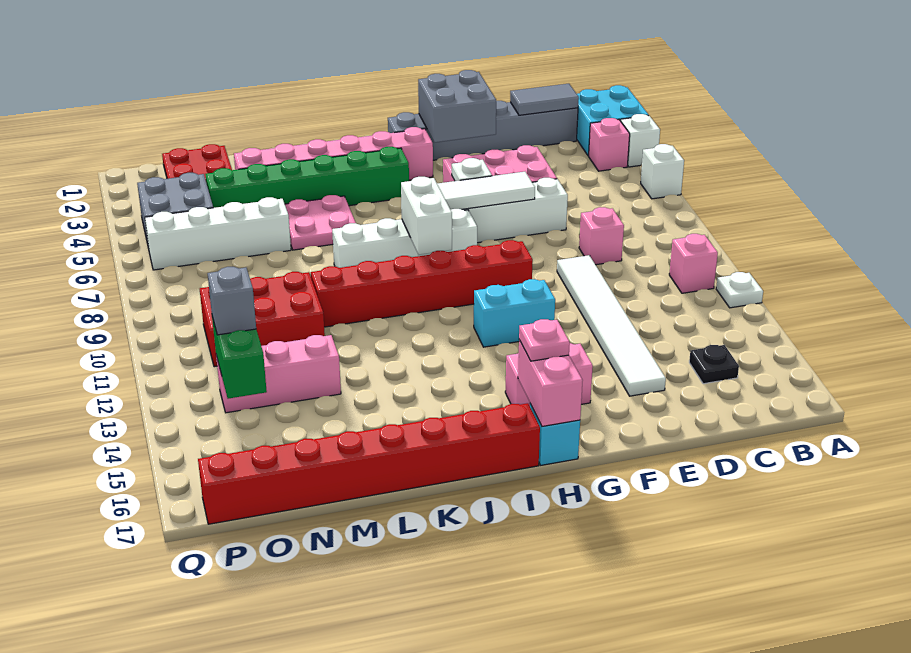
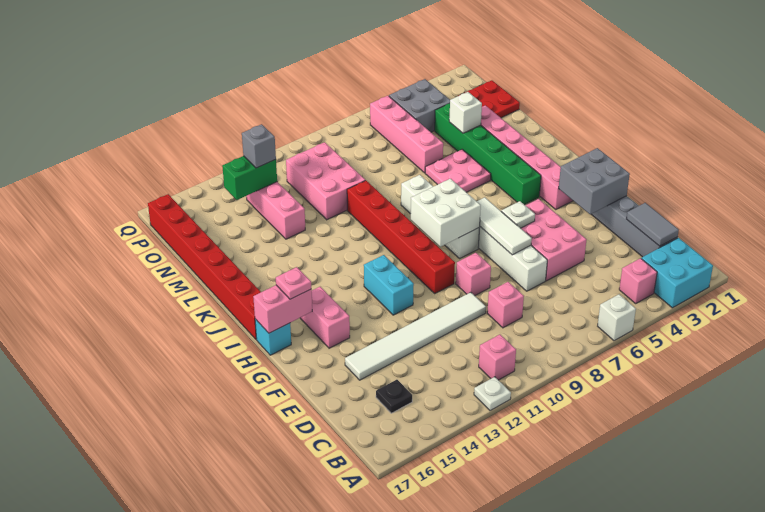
white brick A4 level 1 -> white brick M4 level 2
none -> pink brick F9 level 1
white brick I8:I9 level 2 -> white brick H8:I9 level 2
white brick M6:P6 level 1 -> pink brick M6:P6 level 1
red brick M10:O11 level 1 -> pink brick M10:O11 level 1

